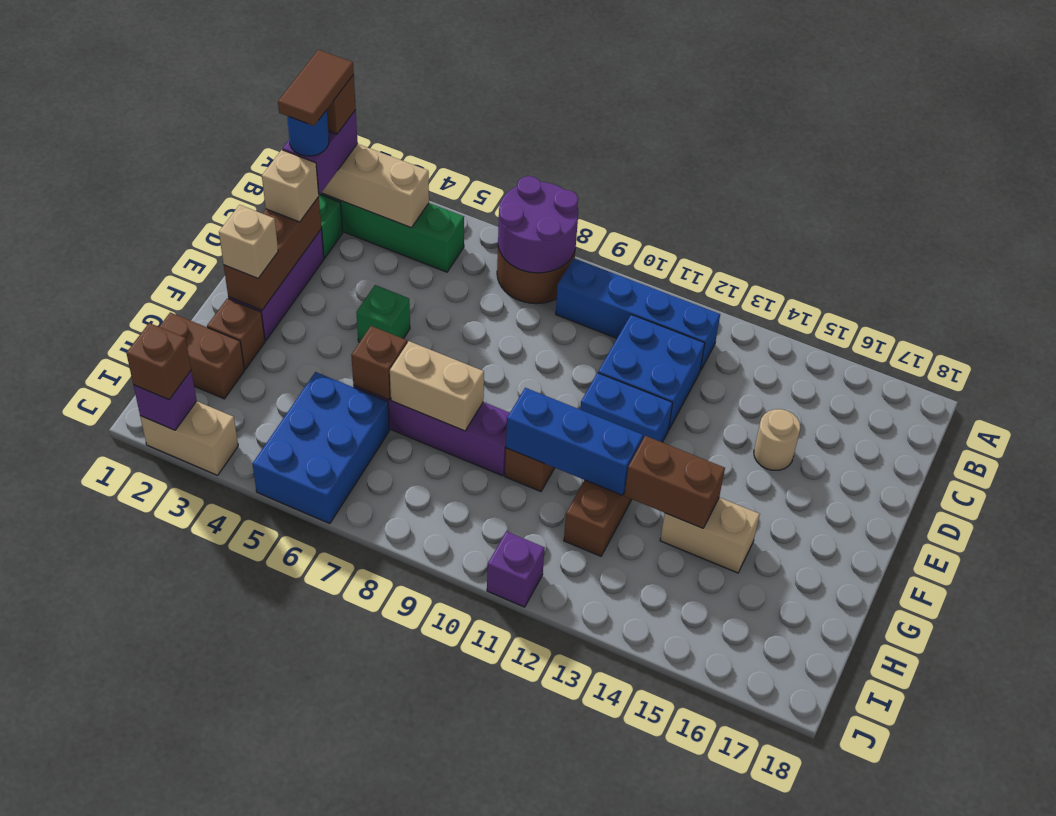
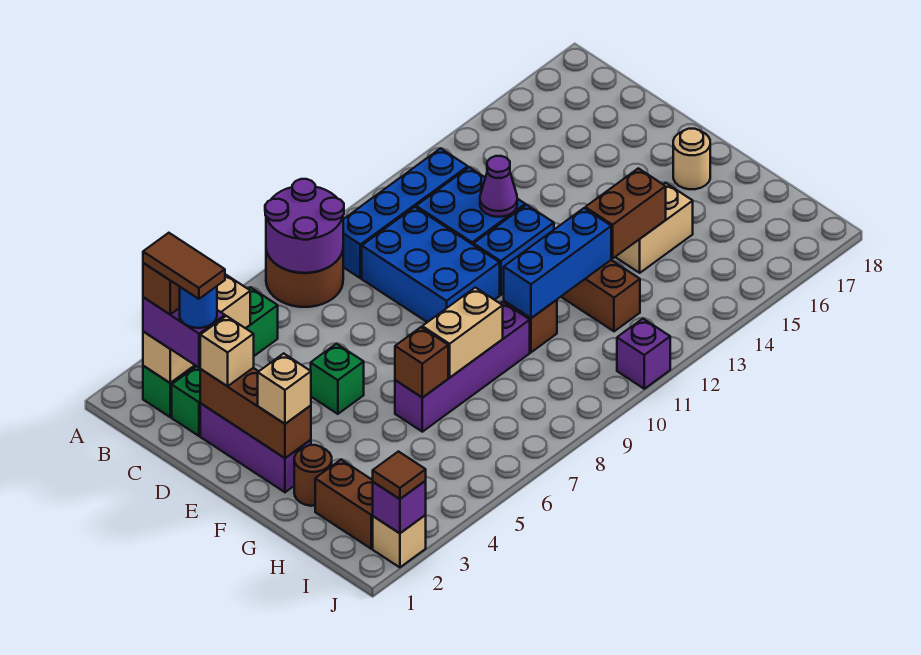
none -> purple cone D12 level 2
tan round brick D15 level 1 -> tan round brick F17 level 1
brown brick G2 level 1 -> brown round brick G2 level 1
brown brick H1:H2 level 1 -> brown brick H2:I2 level 1
blue brick H5:J6 level 1 -> blue brick C9:E10 level 1
tan brick J2:J3 level 1 -> tan brick J2 level 1
brown brick J2 level 3 -> brown tile J2 level 3

